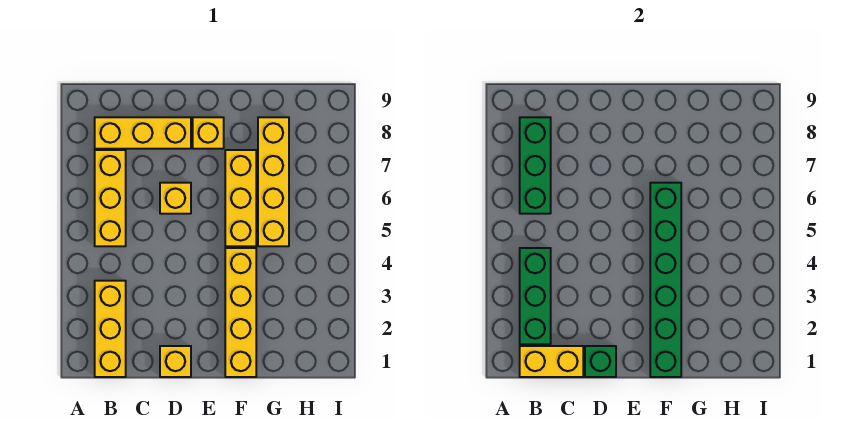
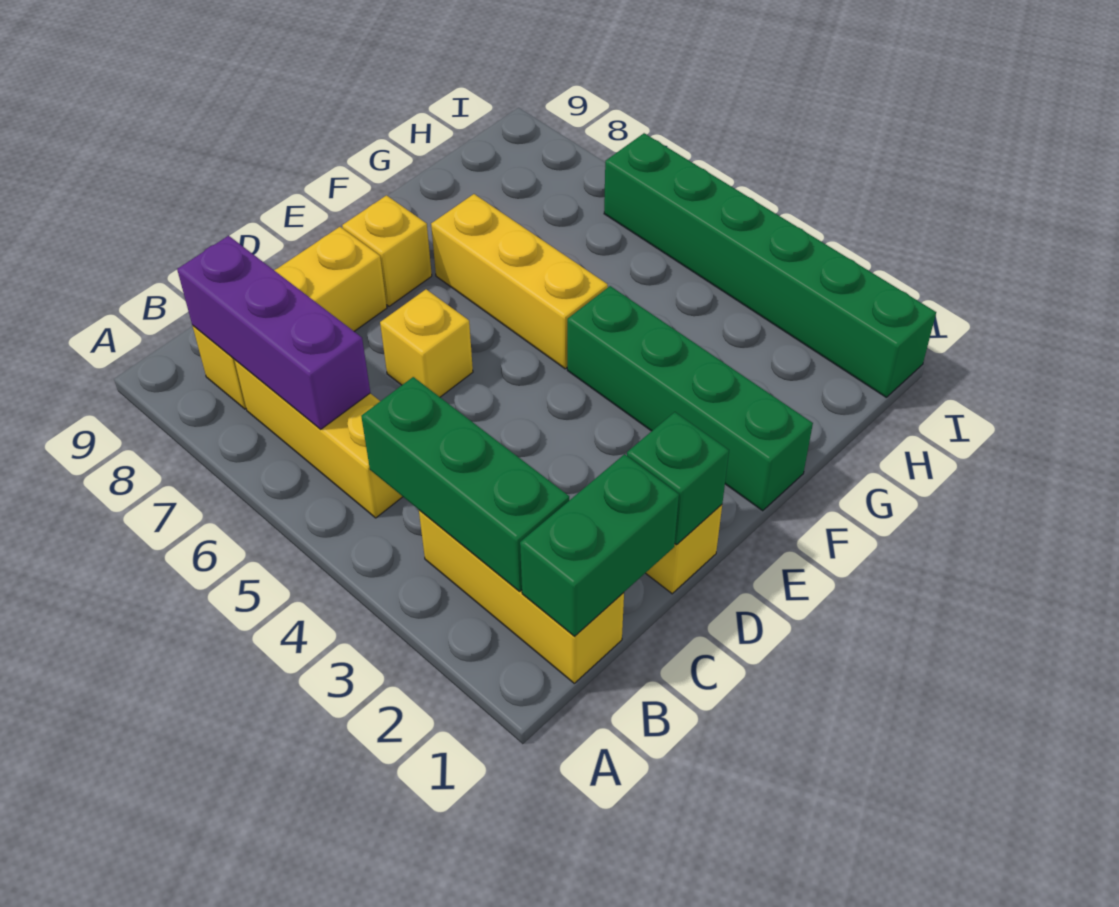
yellow brick B1:C1 level 2 -> green brick B1:C1 level 2
green brick B6:B8 level 2 -> purple brick B6:B8 level 2
yellow brick F1:F4 level 1 -> green brick F1:F4 level 1
green brick F1:F6 level 2 -> green brick I1:I6 level 1
yellow brick G5:G8 level 1 -> none

